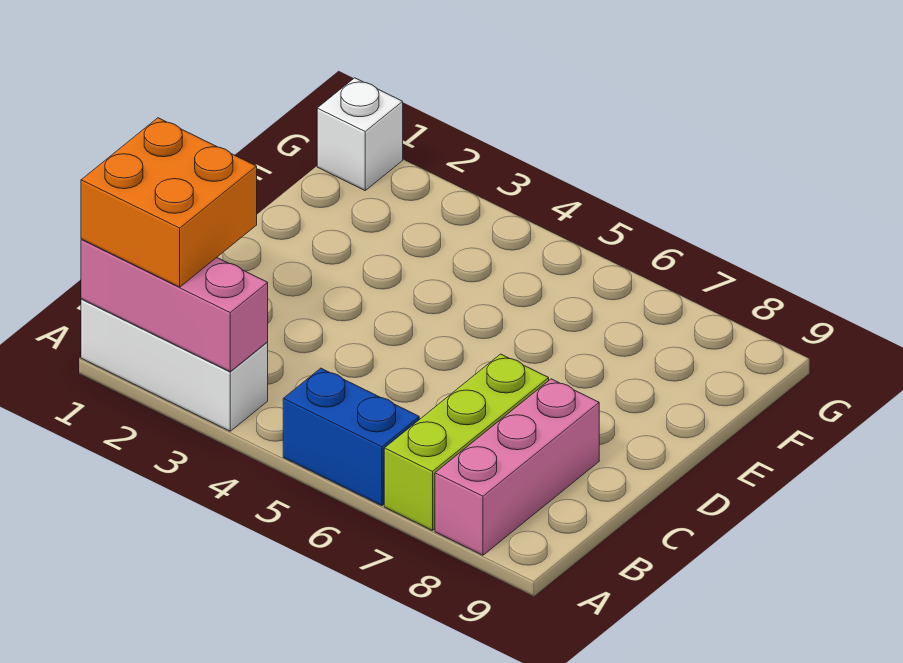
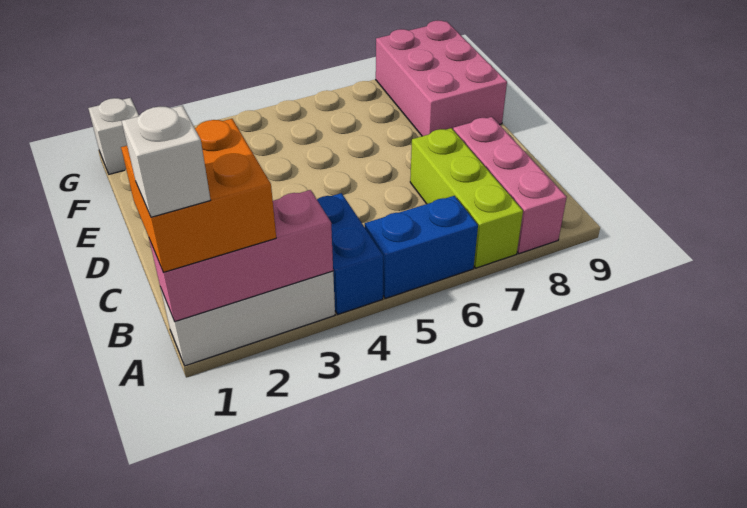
none -> white brick A1 level 4
none -> blue brick A4:B4 level 1
none -> pink brick E8:G9 level 1

